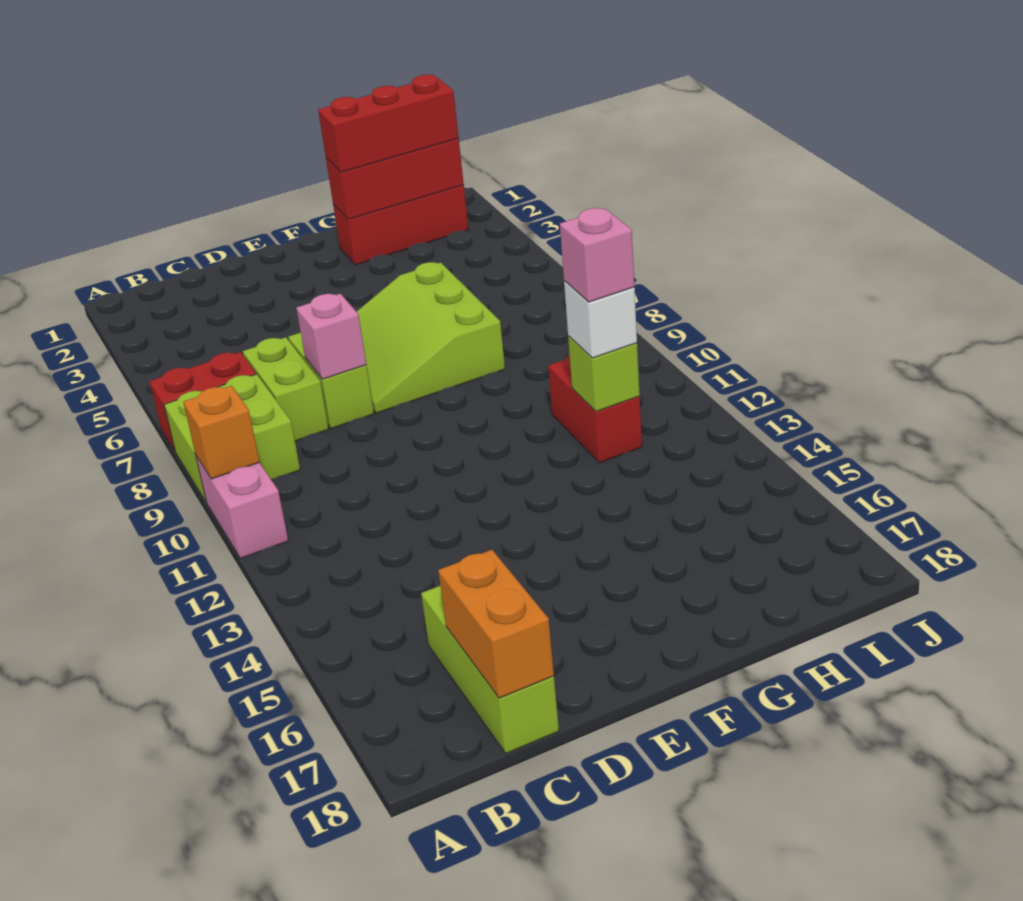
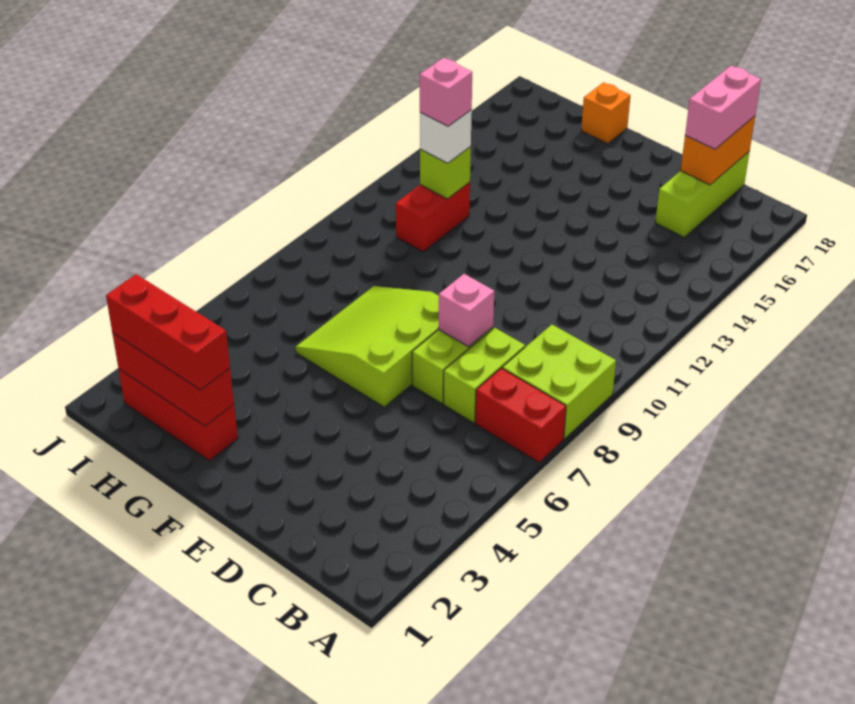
pink brick A10:A11 level 1 -> pink brick C17:C18 level 3
orange brick A10 level 2 -> orange brick G18 level 1
lime slope E6:G8 level 1 top G -> lime slope E6:G8 level 1 top E

